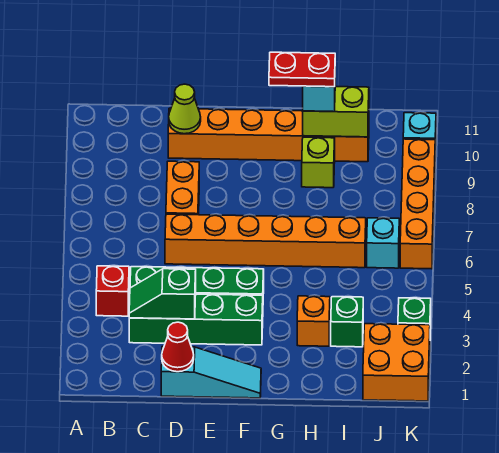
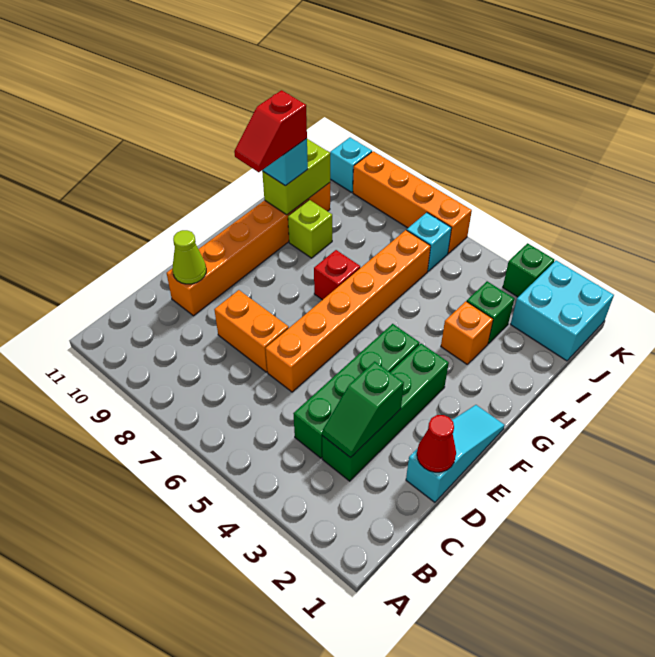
red brick B4 level 1 -> red brick G7 level 1
red plate G10:H10 level 4 -> red slope G10:H10 level 4 top H
orange brick J1:K2 level 1 -> cyan brick J1:K2 level 1

